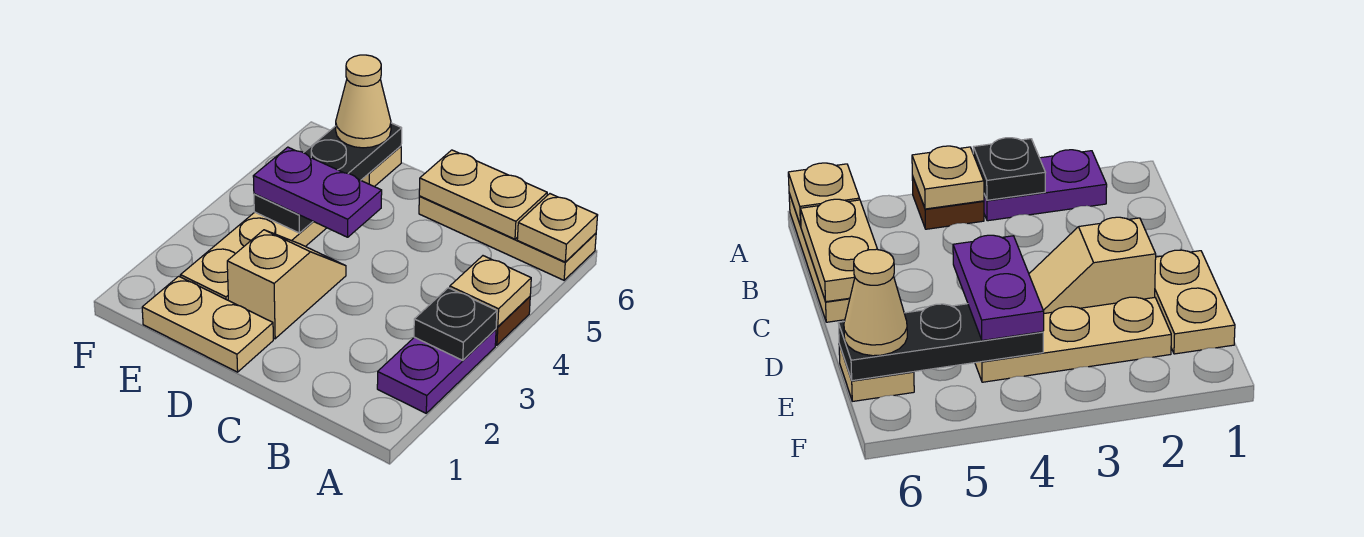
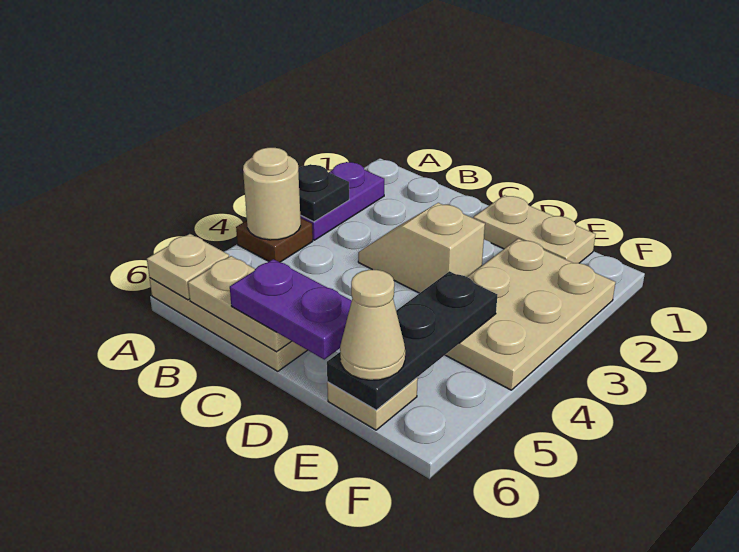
tan plate A4 level 2 -> tan round brick A4 level 2
tan slope D2:D3 level 1 top 2 -> tan slope C3:D3 level 1 top D
purple plate D4:E4 level 3 -> purple plate C6:D6 level 3
tan plate E2:E4 level 1 -> tan plate E2:F4 level 1

